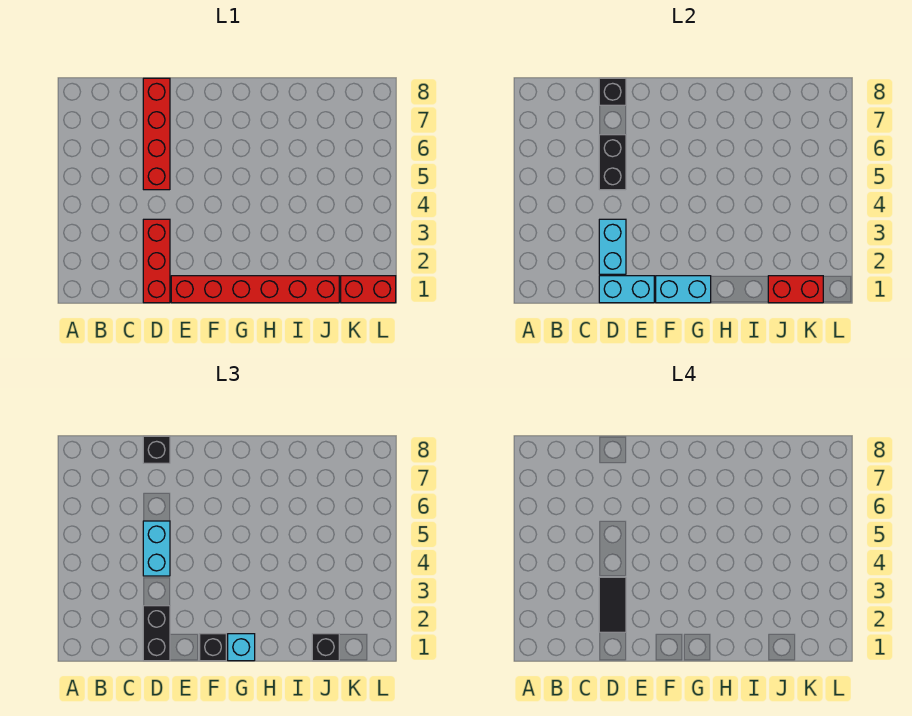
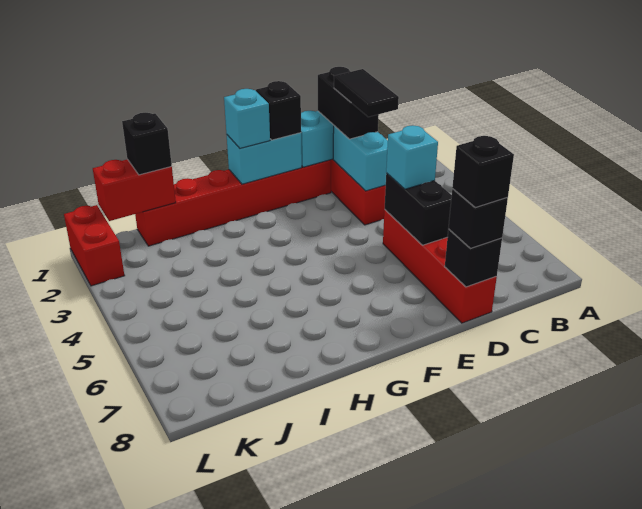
cyan brick D4:D5 level 3 -> cyan brick D5 level 3
none -> black brick D8 level 4
red brick K1:L1 level 1 -> red brick L1:L2 level 1

